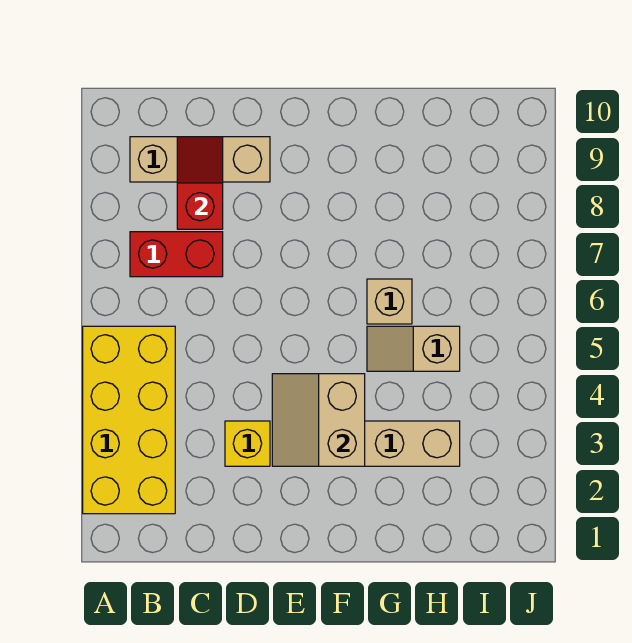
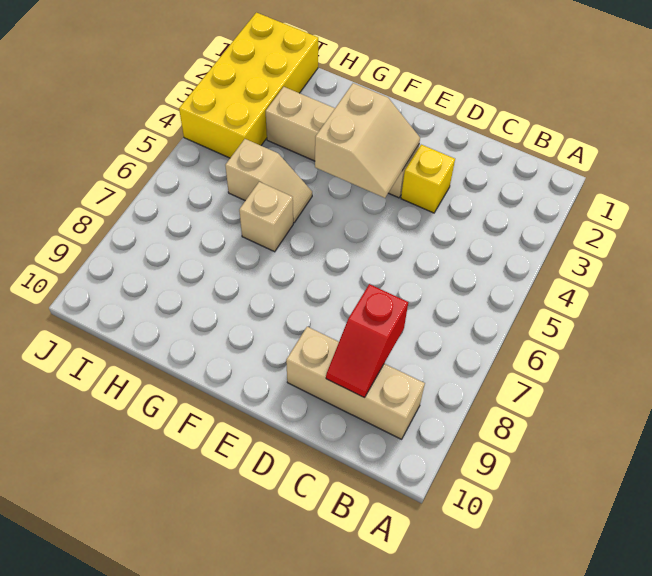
yellow brick A2:B5 level 1 -> yellow brick I1:J4 level 1
red brick B7:C7 level 1 -> none

